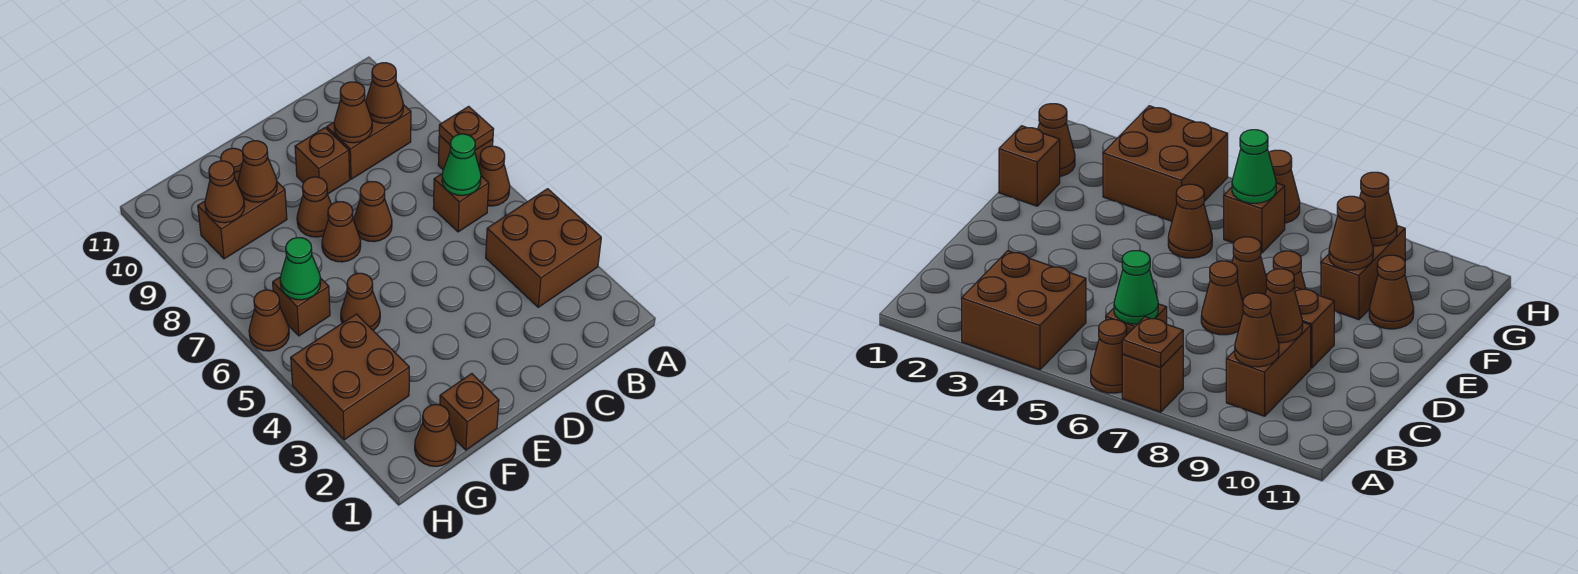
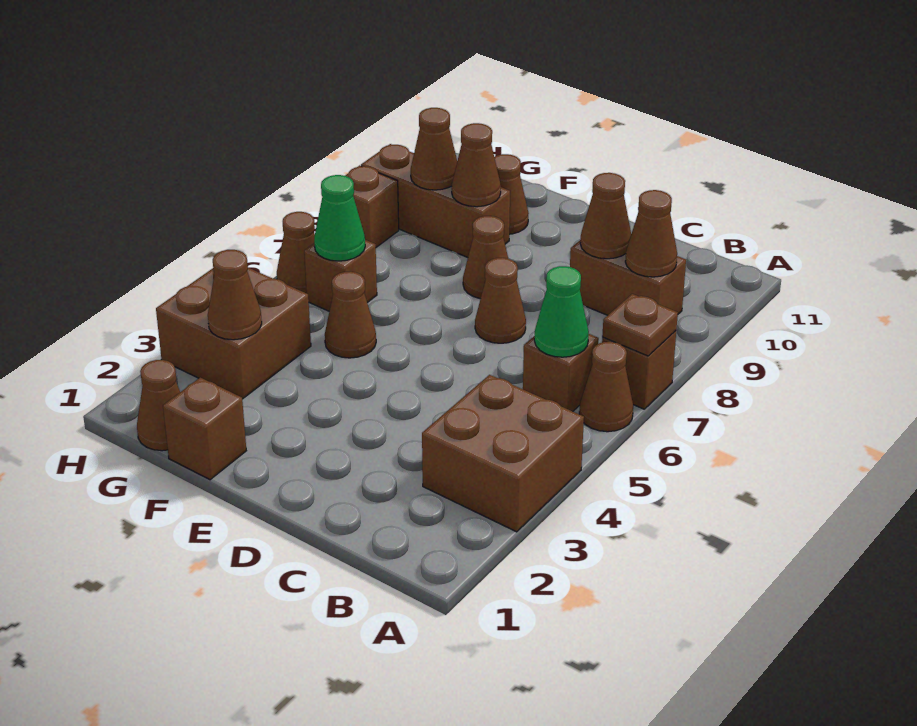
brown brick D9 level 1 -> brown brick H8 level 1
brown cone E7 level 1 -> brown cone G3 level 2
brown brick F9:G9 level 1 -> brown brick F9:H9 level 1

